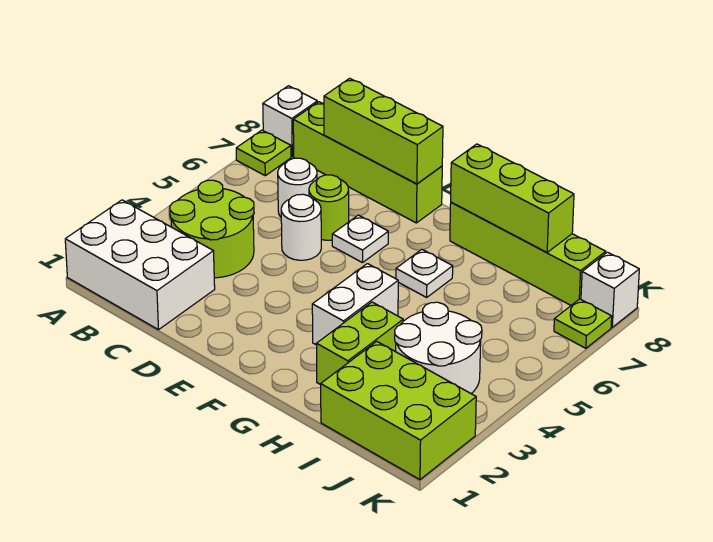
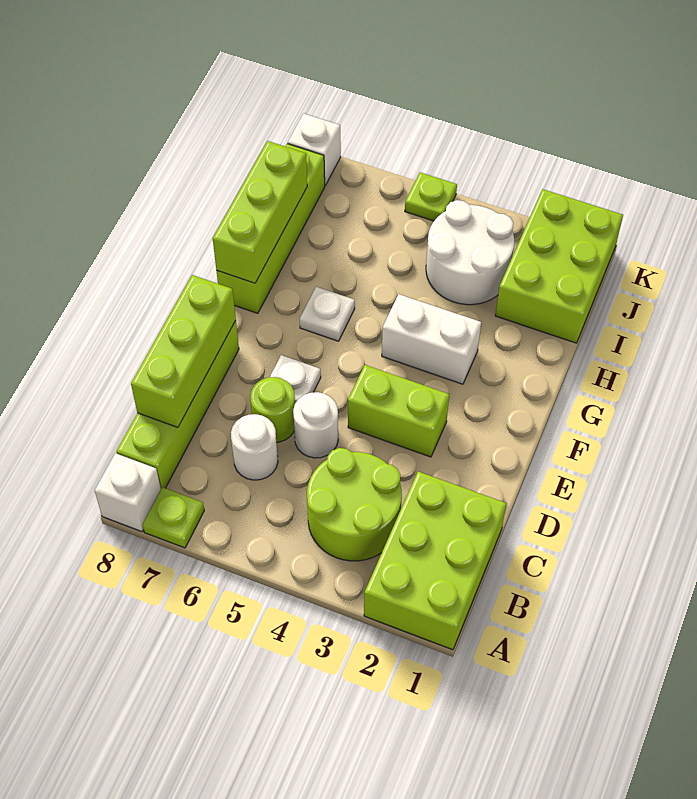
white brick A1:C2 level 1 -> lime brick A1:C2 level 1
lime brick H2:H3 level 1 -> lime brick E3:E4 level 1
lime plate K7 level 1 -> lime plate K5 level 1

